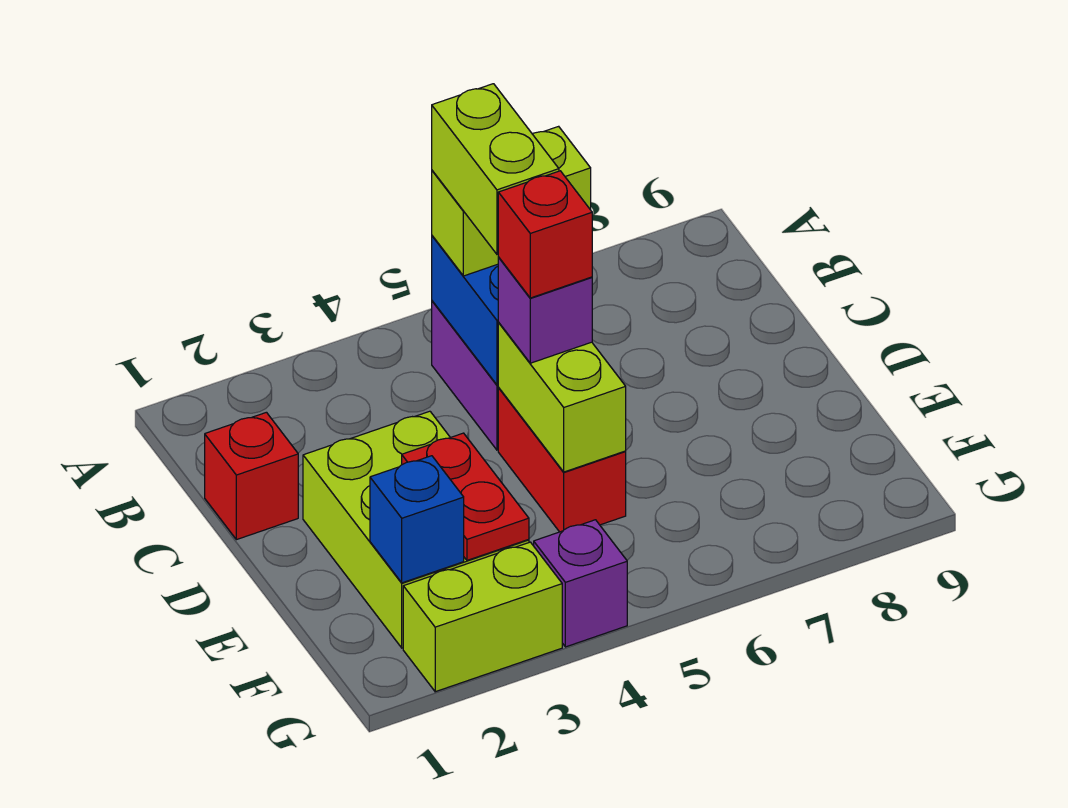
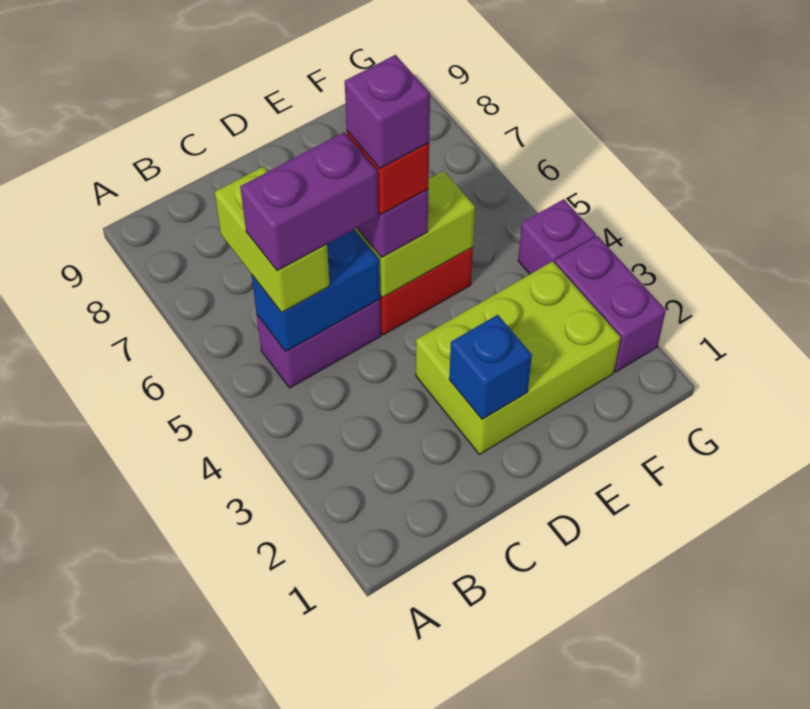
lime brick B5:C5 level 4 -> purple brick B5:C5 level 4
red brick C1 level 1 -> none
none -> purple brick D5 level 5
red plate E3:F3 level 2 -> none
blue brick F2 level 2 -> blue brick D2 level 2
lime brick G2:G3 level 1 -> purple brick G2:G3 level 1

